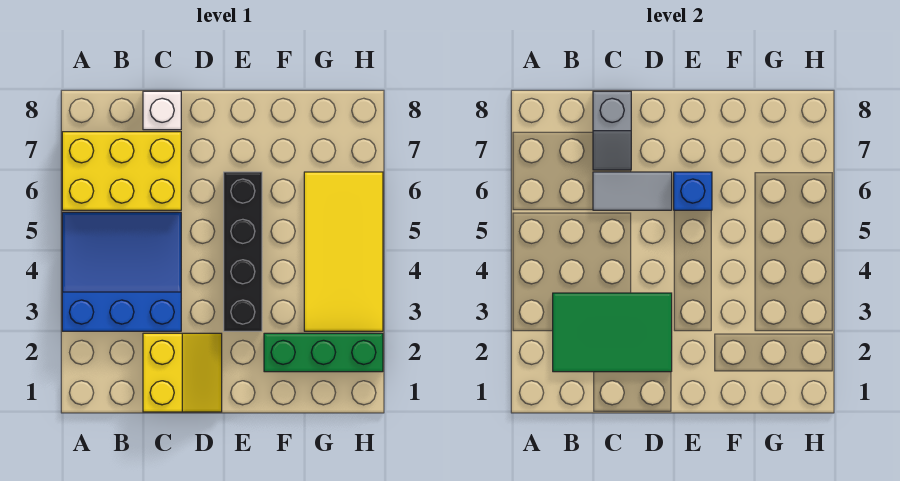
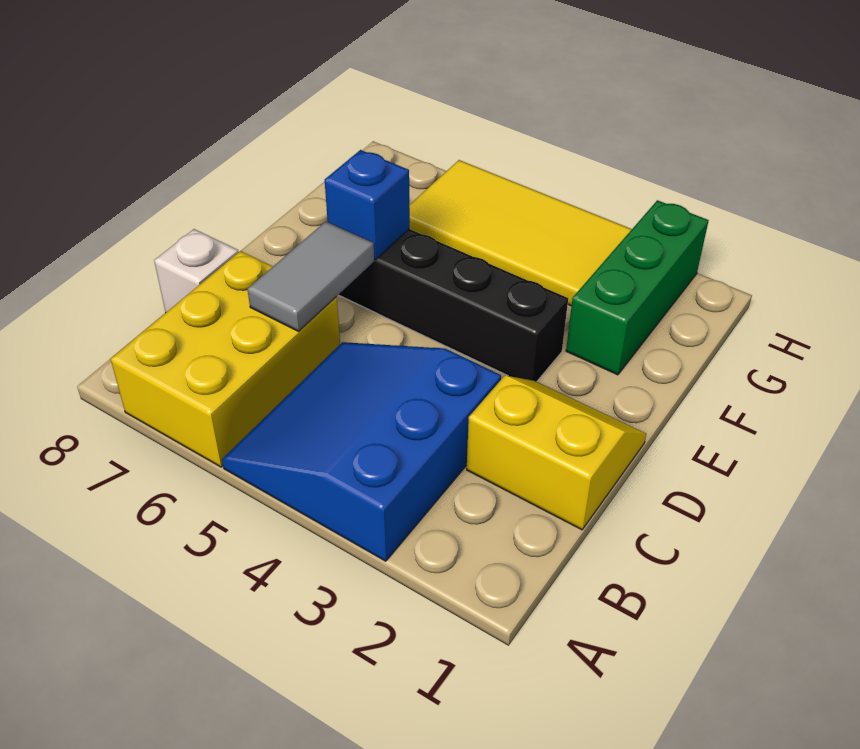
green tile B2:D3 level 2 -> none
grey slope C7:C8 level 2 top 8 -> none

